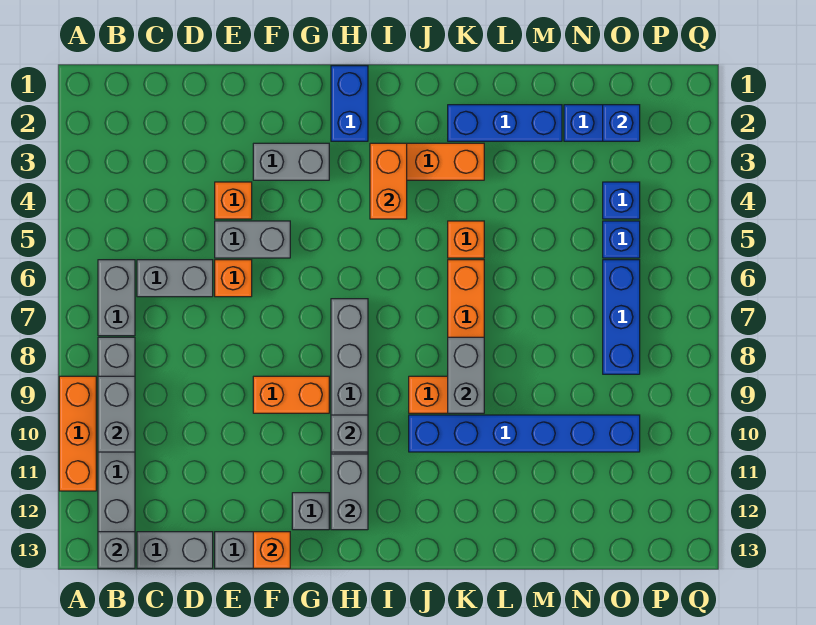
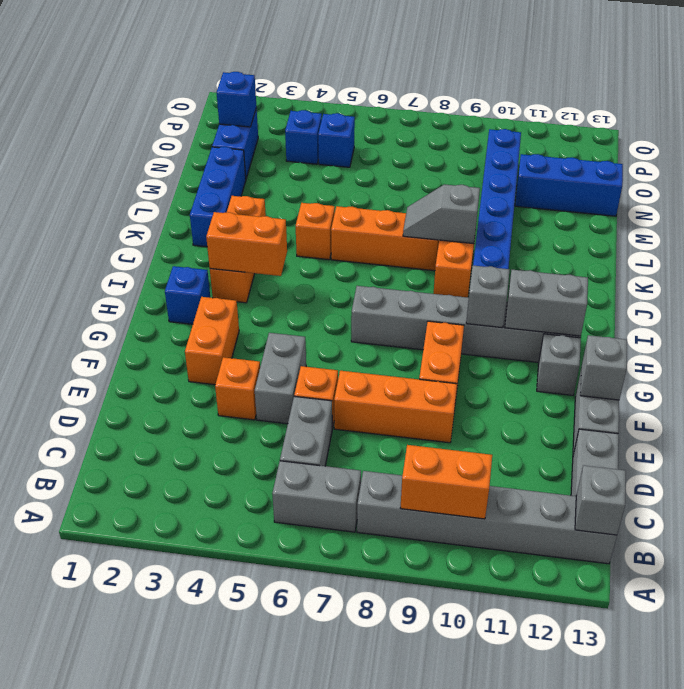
orange brick A9:A11 level 1 -> orange brick E7:E9 level 1
grey brick B9:B10 level 2 -> orange brick B9:B10 level 2
grey brick F3:G3 level 1 -> orange brick F3:G3 level 1
orange brick F13 level 2 -> grey brick F13 level 2
blue brick H1:H2 level 1 -> blue brick H2 level 1
grey brick K8:K9 level 2 -> grey slope K8:K9 level 2 top 9
blue brick O6:O8 level 1 -> blue brick N11:N13 level 1

